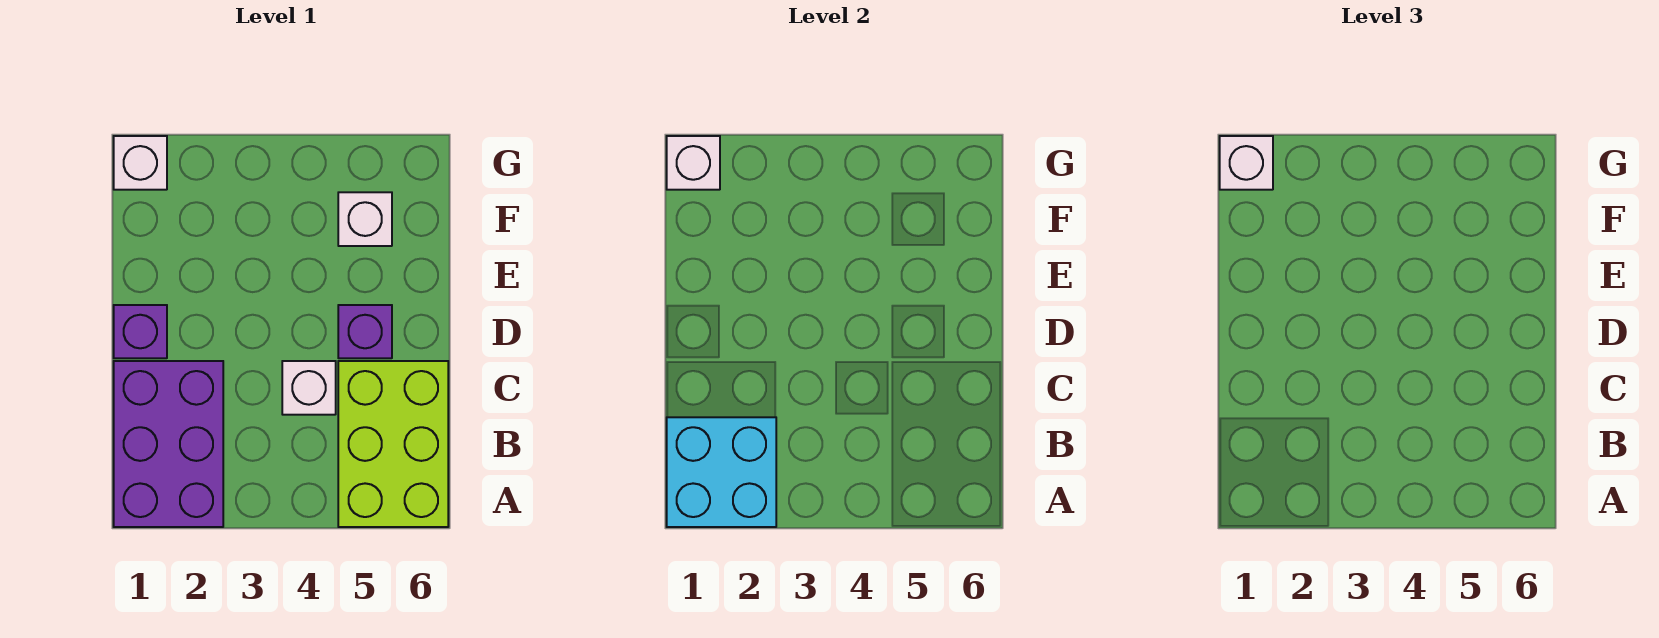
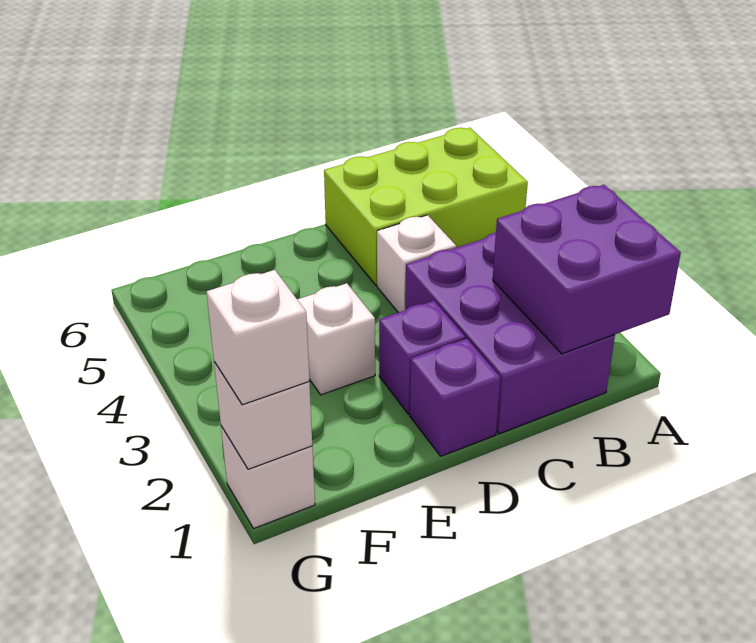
purple brick A1:C2 level 1 -> purple brick B1:C3 level 1
cyan brick A1:B2 level 2 -> purple brick A1:B2 level 2
purple brick D5 level 1 -> purple brick D2 level 1
white brick F5 level 1 -> white brick E3 level 1

